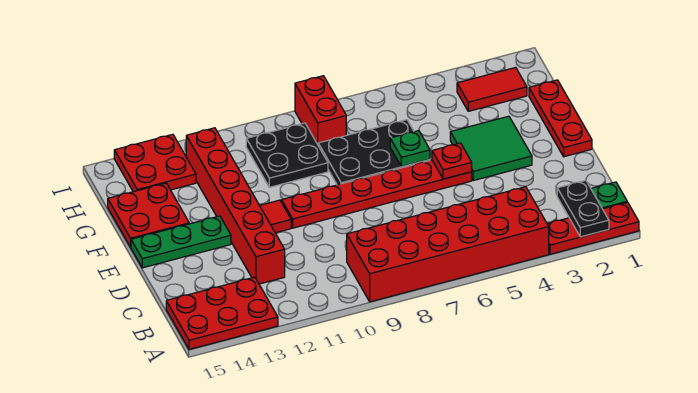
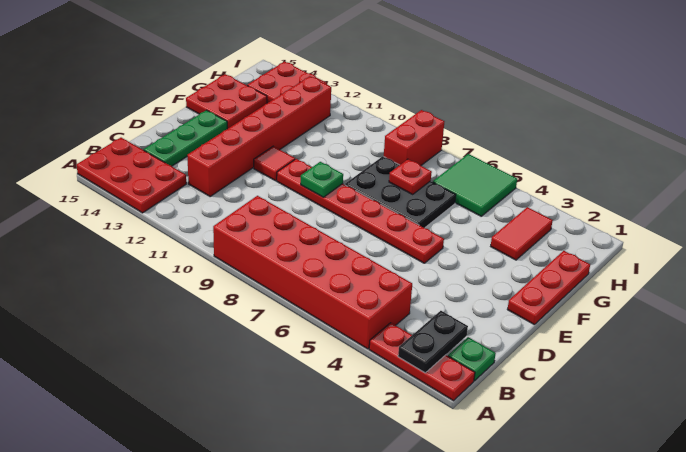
green tile E3:F4 level 1 -> green tile H5:I6 level 1
red plate E5 level 2 -> red plate G7 level 2
green plate E13:E15 level 1 -> green plate C14:E14 level 1
green plate F6 level 2 -> green plate E9 level 2
black plate G9:H10 level 1 -> none
red tile H2:H3 level 1 -> red tile G3:H3 level 1

